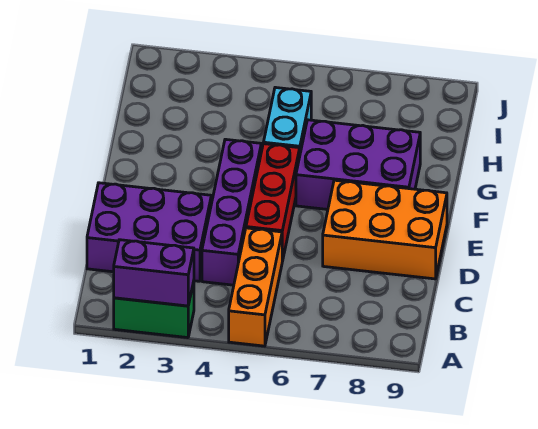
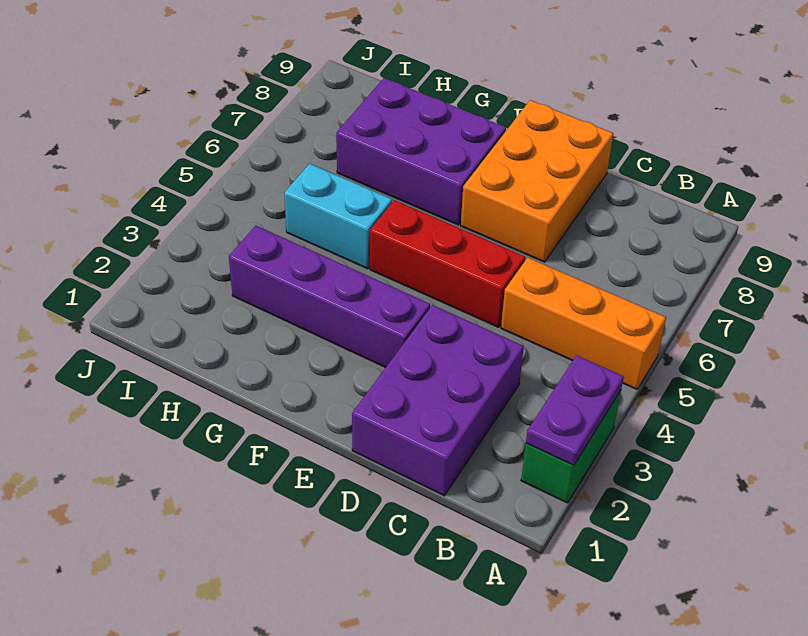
purple brick A2:A3 level 2 -> purple plate A2:A3 level 2
purple brick C4:F4 level 1 -> purple brick E3:H3 level 1
purple brick F6:G8 level 1 -> purple brick F7:H8 level 1

